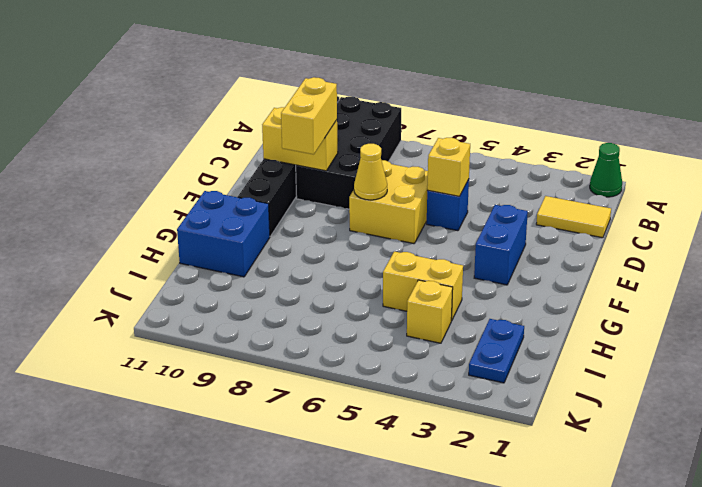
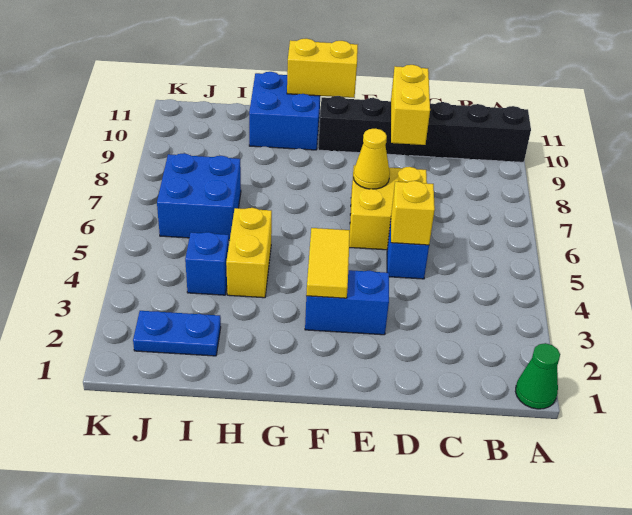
black brick A8:D9 level 1 -> none
yellow tile C1:C2 level 1 -> yellow tile F3:F4 level 2
yellow brick D9:E9 level 3 -> yellow brick F11:G11 level 2
yellow brick I4 level 1 -> blue brick I4 level 1
none -> blue brick I6:J7 level 1

